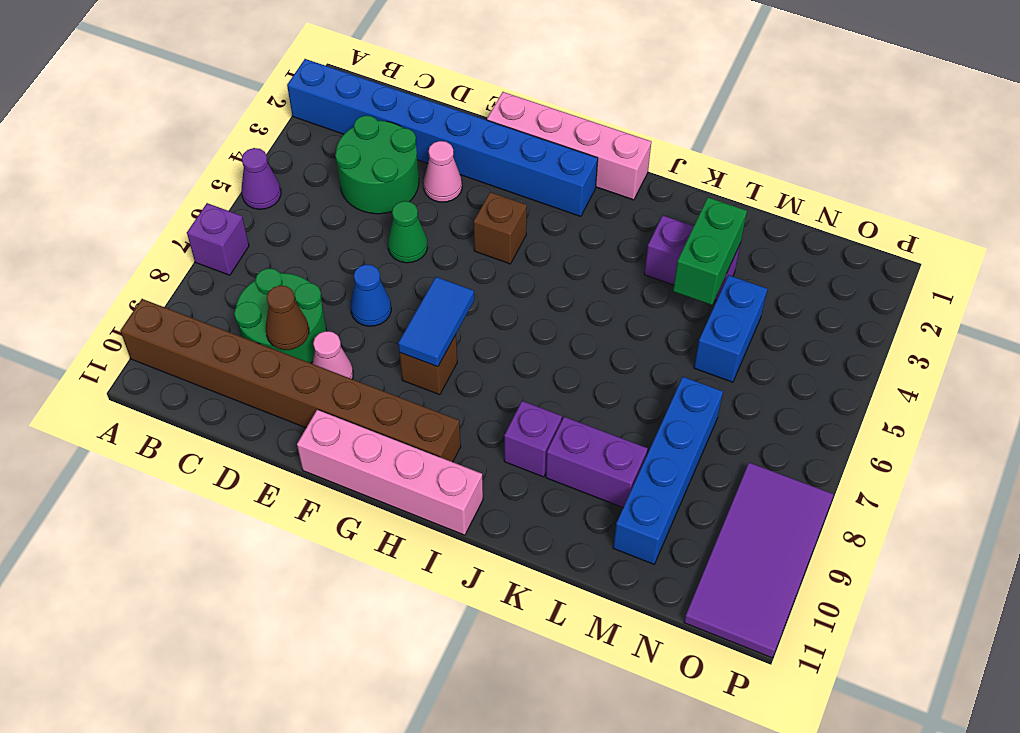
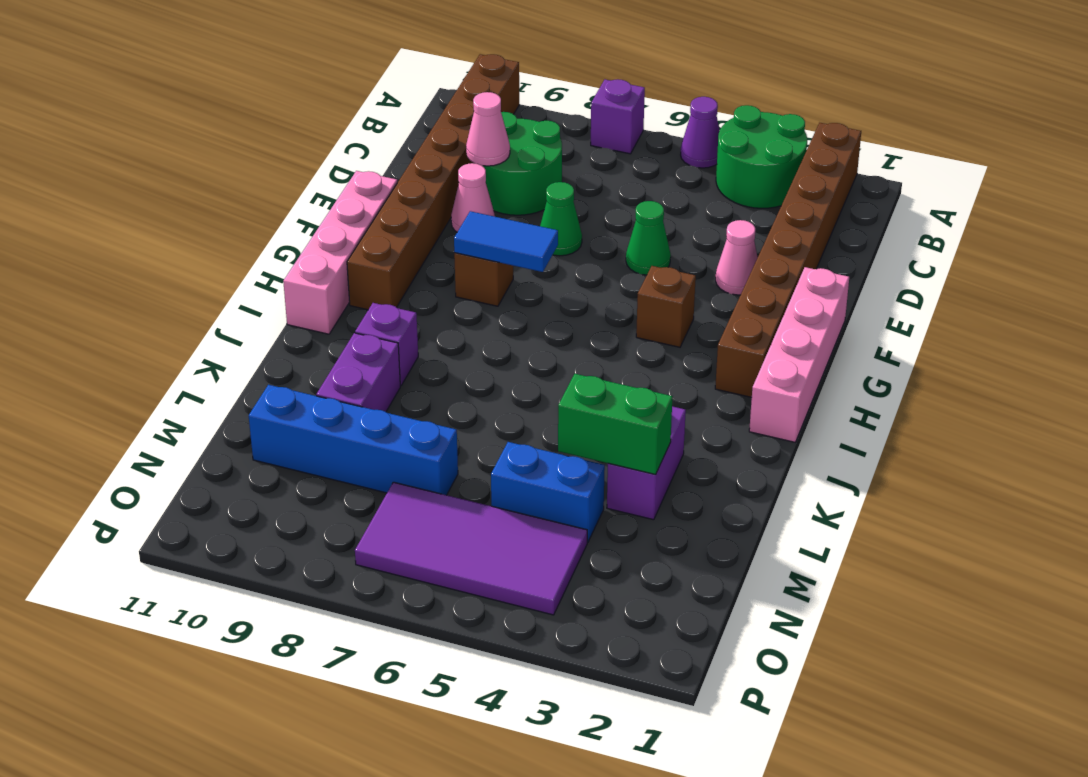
blue brick A2:H2 level 1 -> brown brick A2:H2 level 1
green round brick C3:D4 level 1 -> green round brick A3:B4 level 1
brown cone D9 level 2 -> pink cone D9 level 2
blue cone E7 level 1 -> green cone E7 level 1
purple tile O8:P11 level 1 -> purple tile N4:O7 level 1

